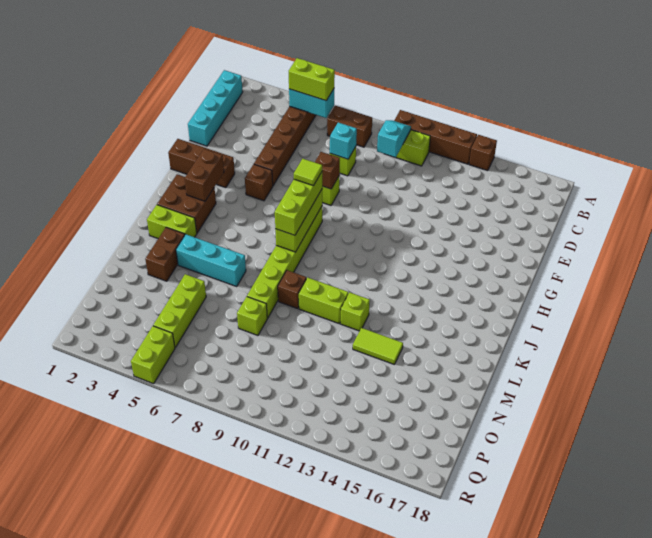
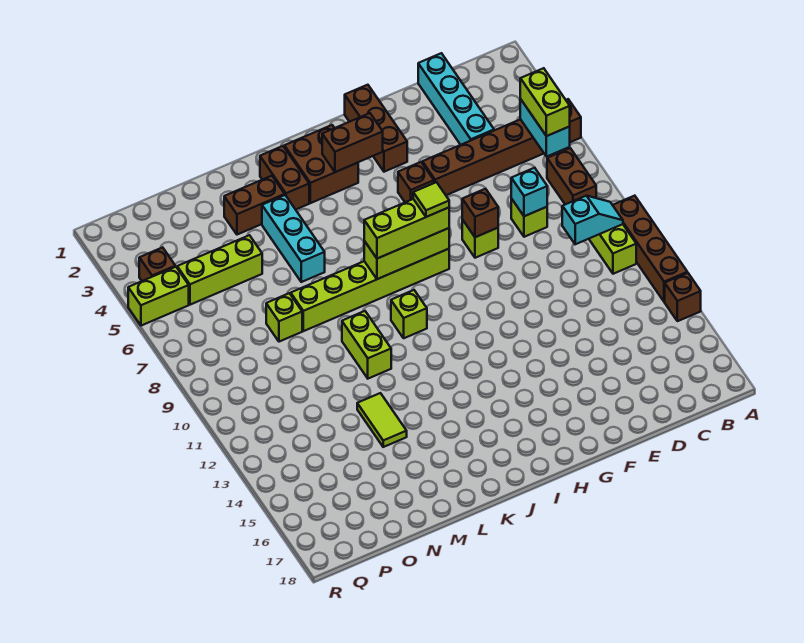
cyan brick B1:E1 level 1 -> cyan brick D1:D4 level 1
lime brick K2:K3 level 1 -> brown brick K2:K3 level 1
brown brick L9 level 1 -> brown brick Q4 level 1
lime brick L12 level 1 -> lime brick J10 level 1

